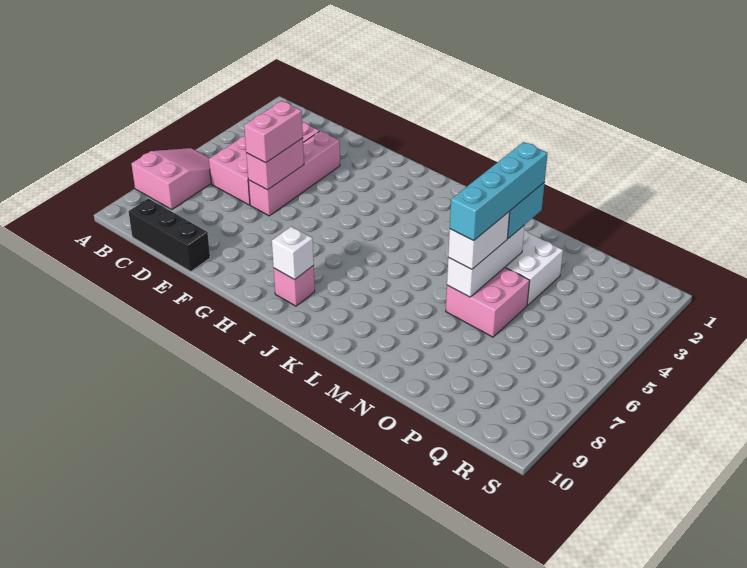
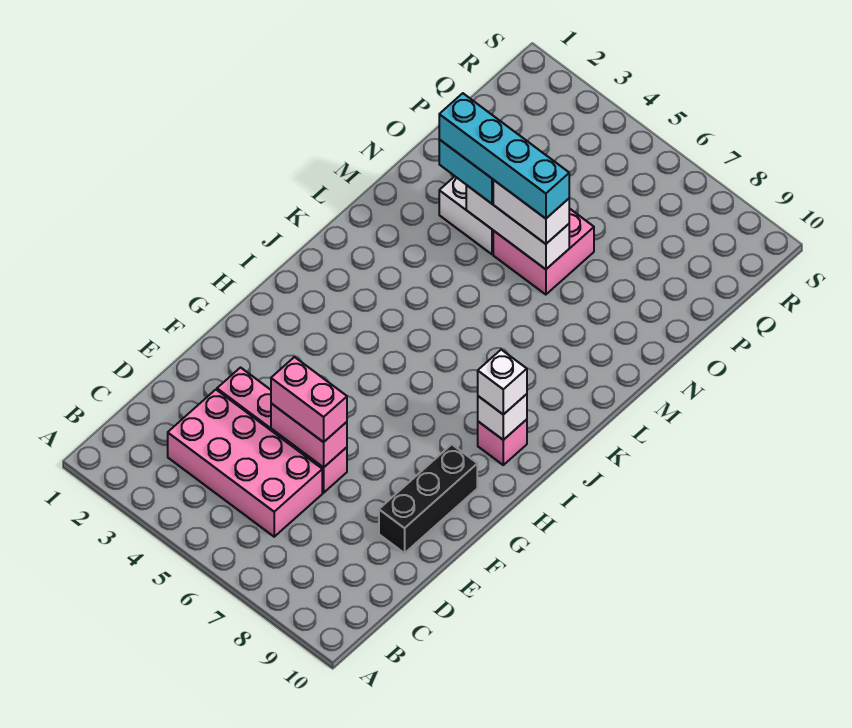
pink slope A6:B8 level 1 top 8 -> none
black brick C10:E10 level 1 -> black brick E9:G9 level 1
none -> white brick I9 level 3

